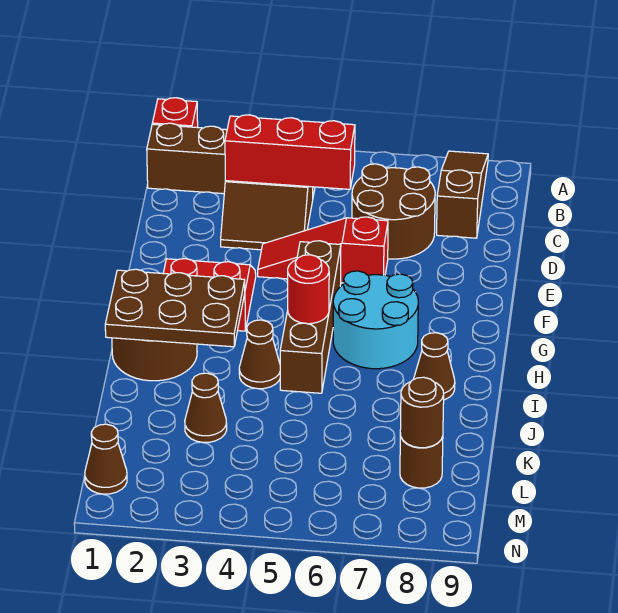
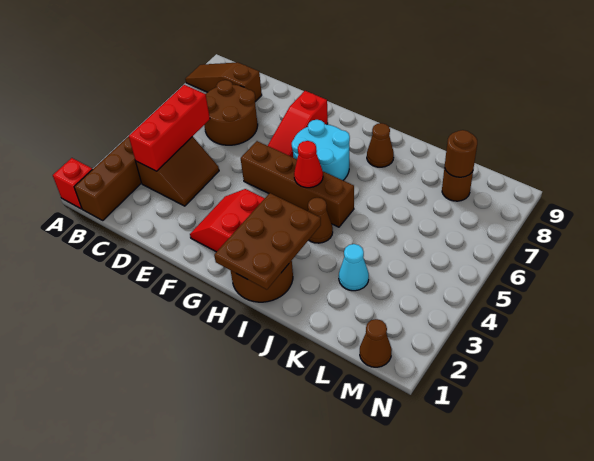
red slope E4:E6 level 1 top 6 -> red slope F6:F8 level 1 top 8
red round brick H5 level 2 -> red cone H5 level 2
brown cone K3 level 1 -> cyan cone K3 level 1

